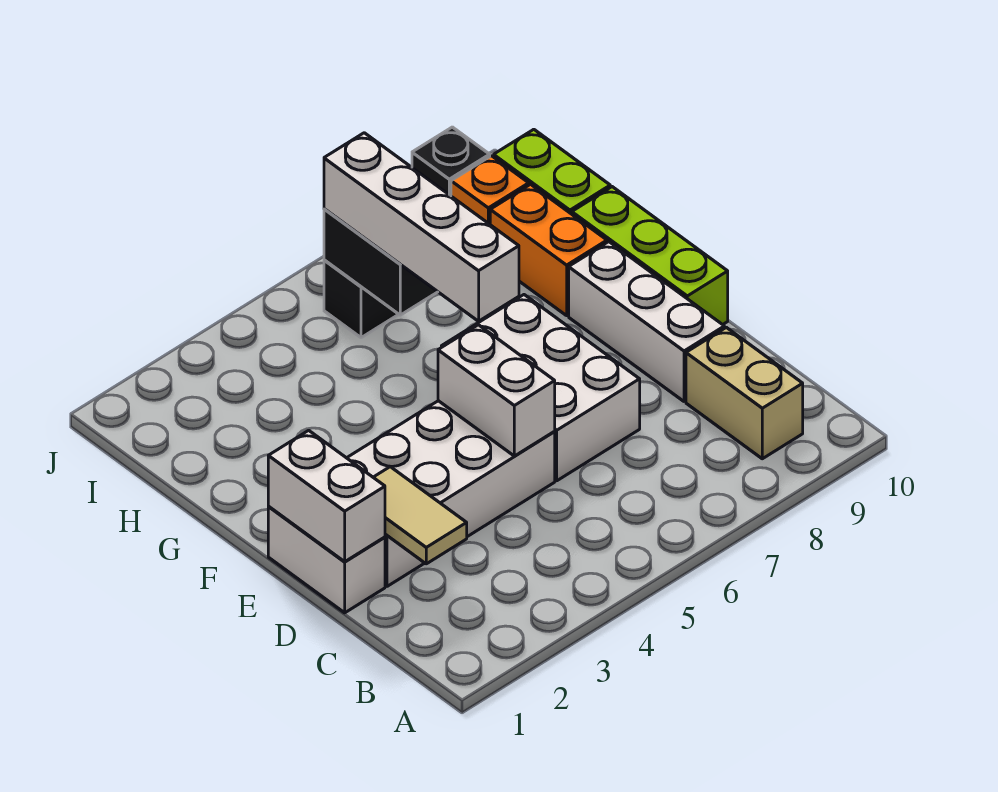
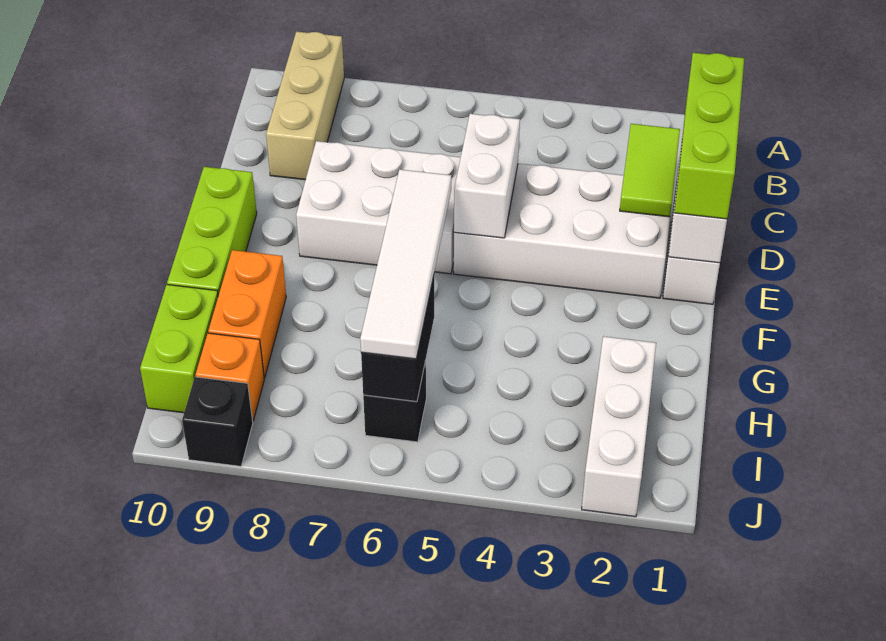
tan brick B9:C9 level 1 -> tan brick A9:C9 level 1
none -> lime brick C1:E1 level 3
tan tile C2:D2 level 2 -> lime tile C2:D2 level 2
white brick D6:F7 level 1 -> white brick D6:E8 level 1
white brick D9:F9 level 1 -> white brick H2:J2 level 1
white brick F6:I6 level 3 -> white tile F6:I6 level 3

